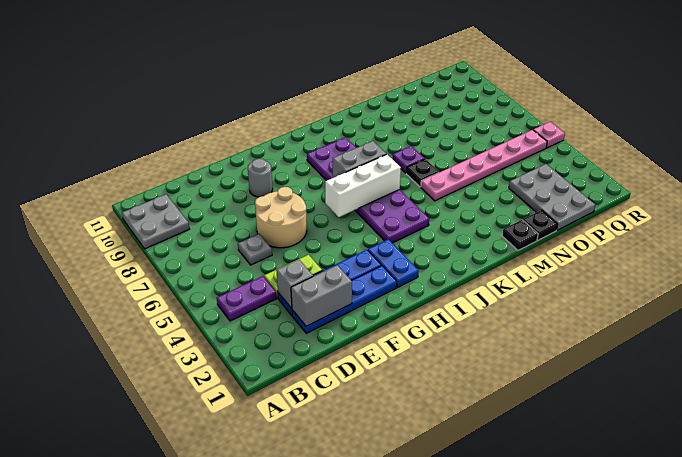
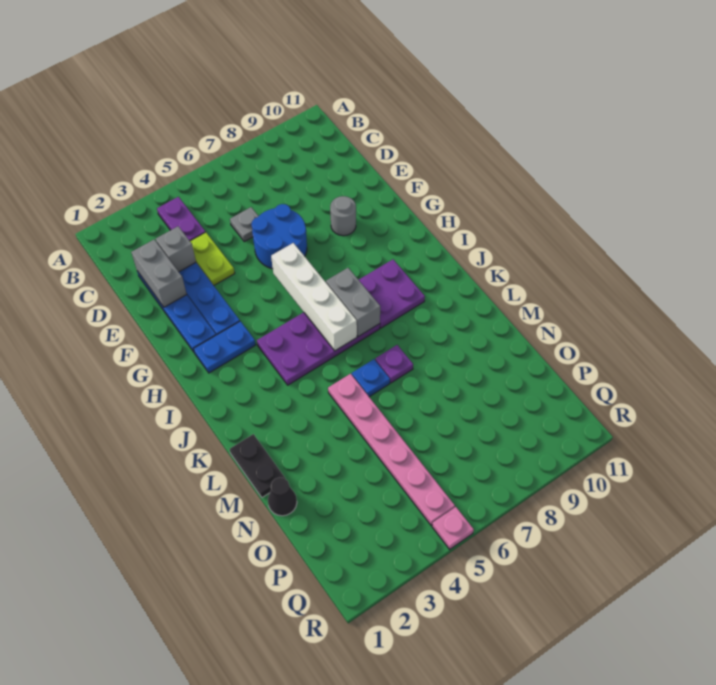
grey plate A9:B10 level 1 -> none
tan round brick E6:F7 level 1 -> blue round brick E6:F7 level 1
white brick H6:J6 level 2 -> white brick G6:J6 level 2
black plate L6 level 1 -> blue plate L6 level 1
black plate M1 level 1 -> black plate L1:M1 level 1
black plate N1 level 1 -> black cone N1 level 1
grey plate O1:P3 level 1 -> none

